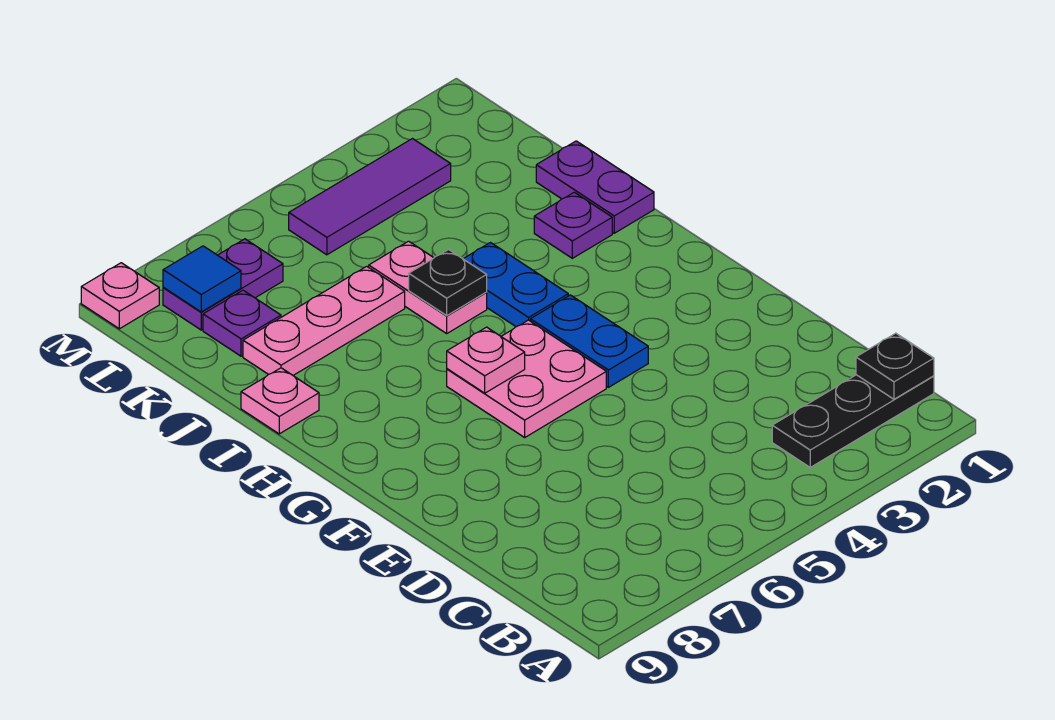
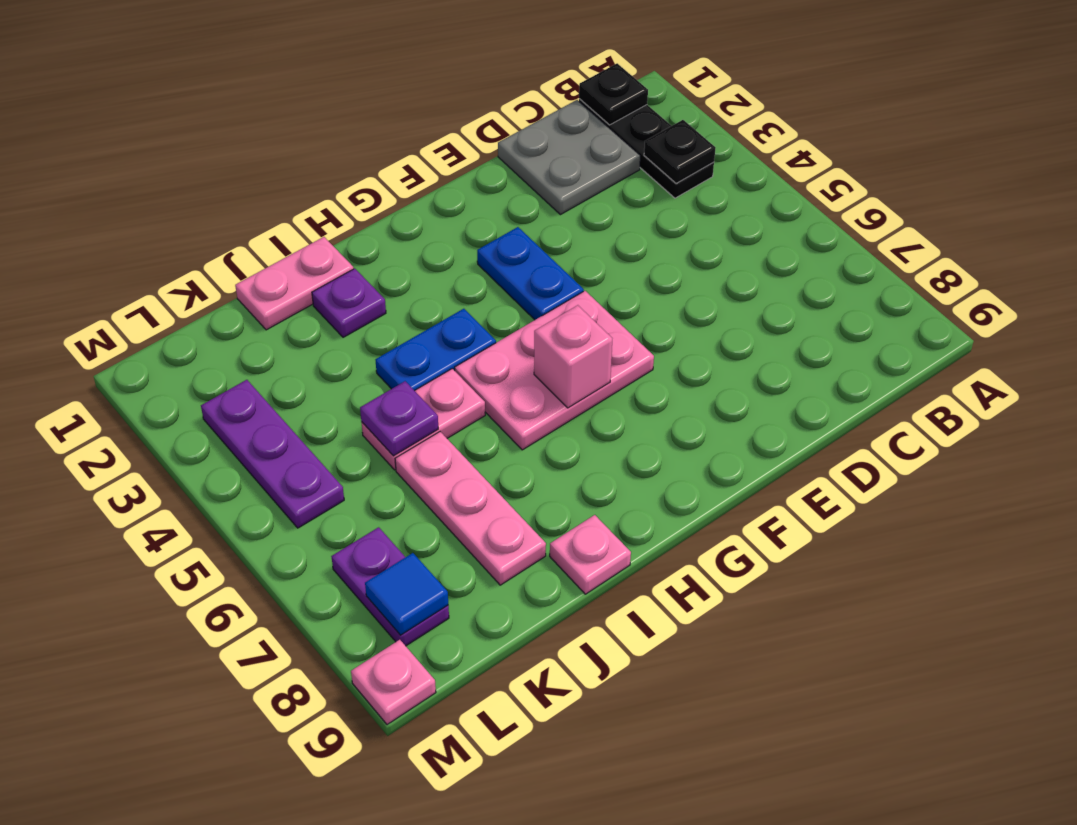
none -> grey plate C1:D2 level 1
blue plate F4:G4 level 1 -> blue plate F3:F4 level 1
pink plate F5:G6 level 1 -> pink plate F5:H6 level 1
pink plate G6 level 2 -> pink brick G6 level 2
purple plate I1:J1 level 1 -> pink plate I1:J1 level 1
black plate I5 level 2 -> black plate B3 level 2
purple plate K8 level 1 -> purple plate J5 level 2
purple tile L3:L5 level 1 -> purple plate L3:L5 level 1

